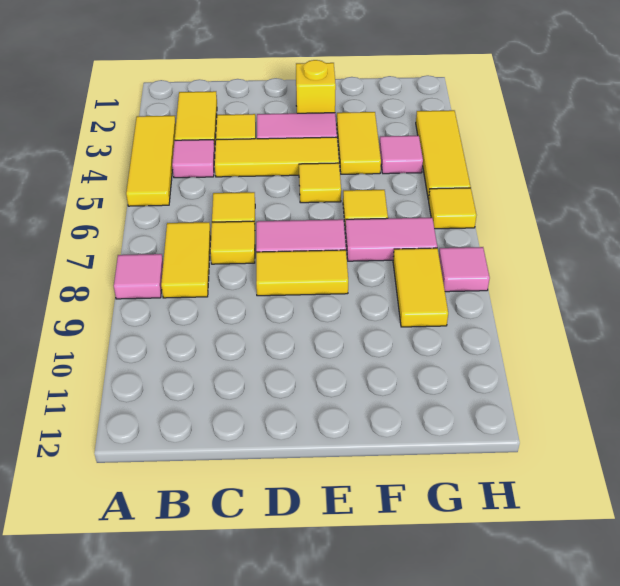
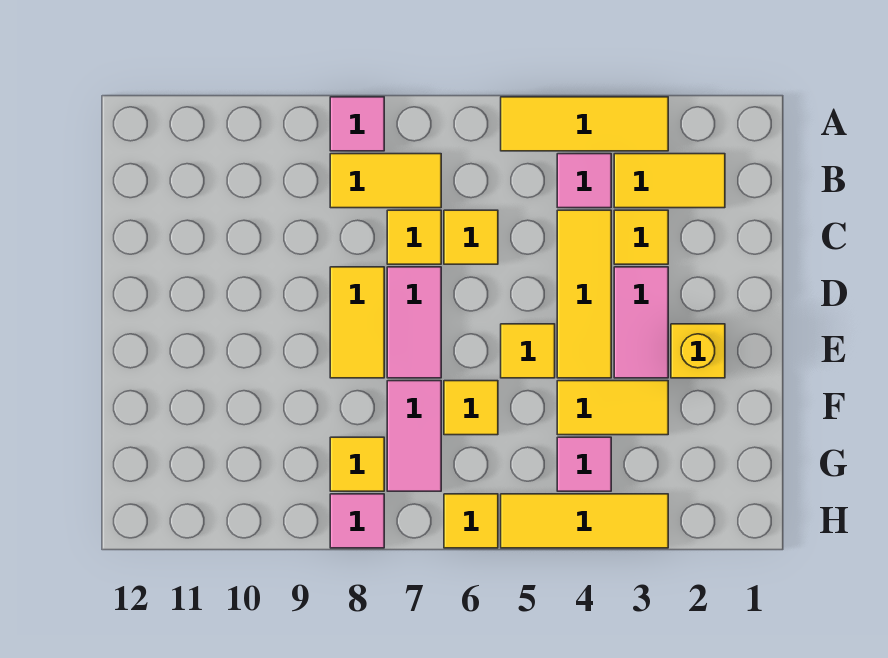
yellow tile G8:G9 level 1 -> yellow tile G8 level 1

